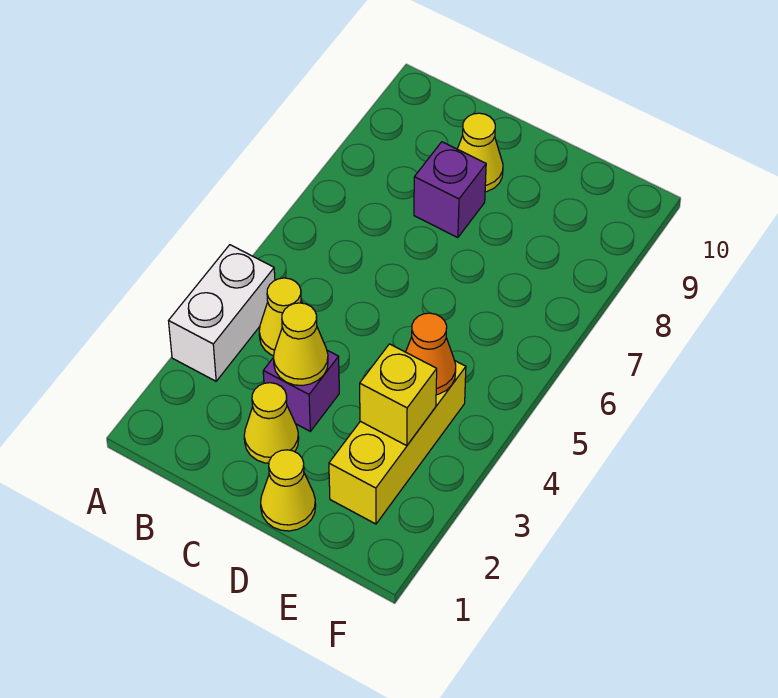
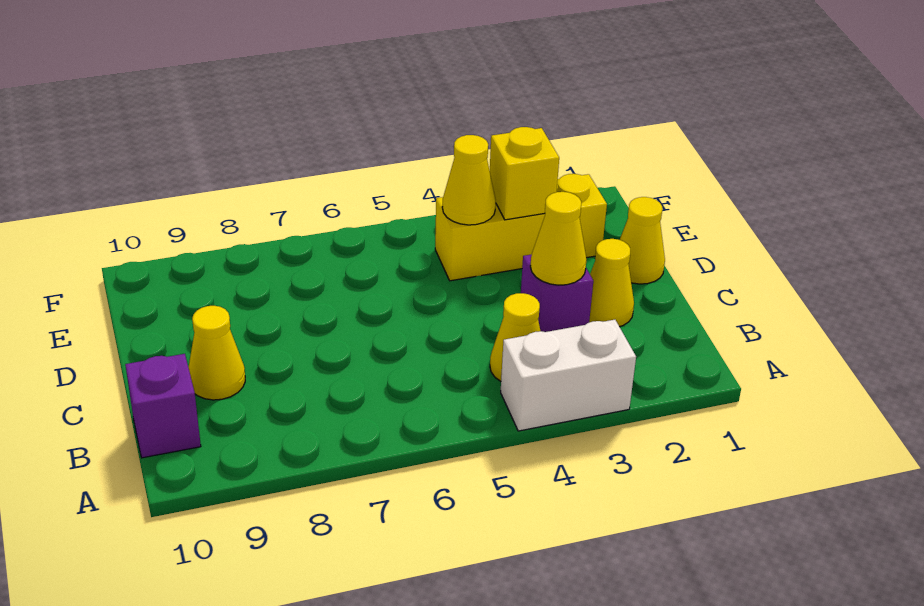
purple brick C8 level 1 -> purple brick B10 level 1
orange cone E4 level 2 -> yellow cone E4 level 2

